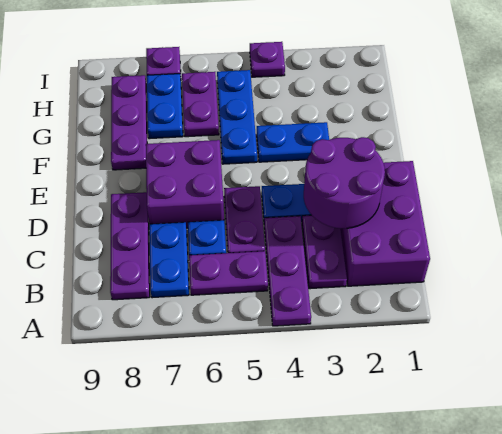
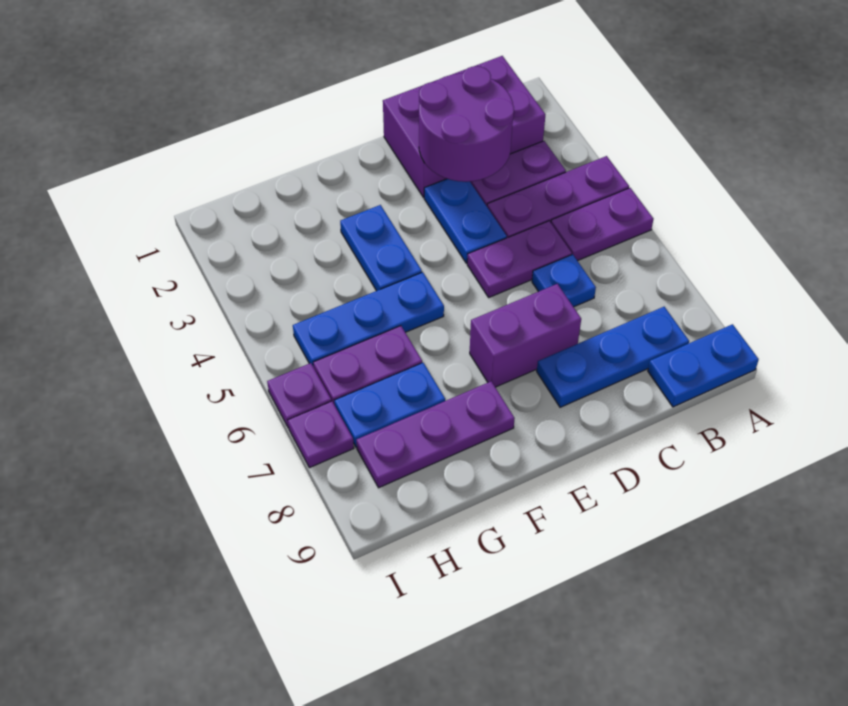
purple plate B5:B6 level 1 -> purple plate A5:B5 level 1
blue plate B7:C7 level 1 -> blue plate A9:B9 level 1
purple plate B8:D8 level 1 -> blue plate B8:D8 level 1
purple brick D6:E7 level 1 -> purple brick D7:E7 level 1
purple plate I4 level 1 -> purple plate I6 level 1

